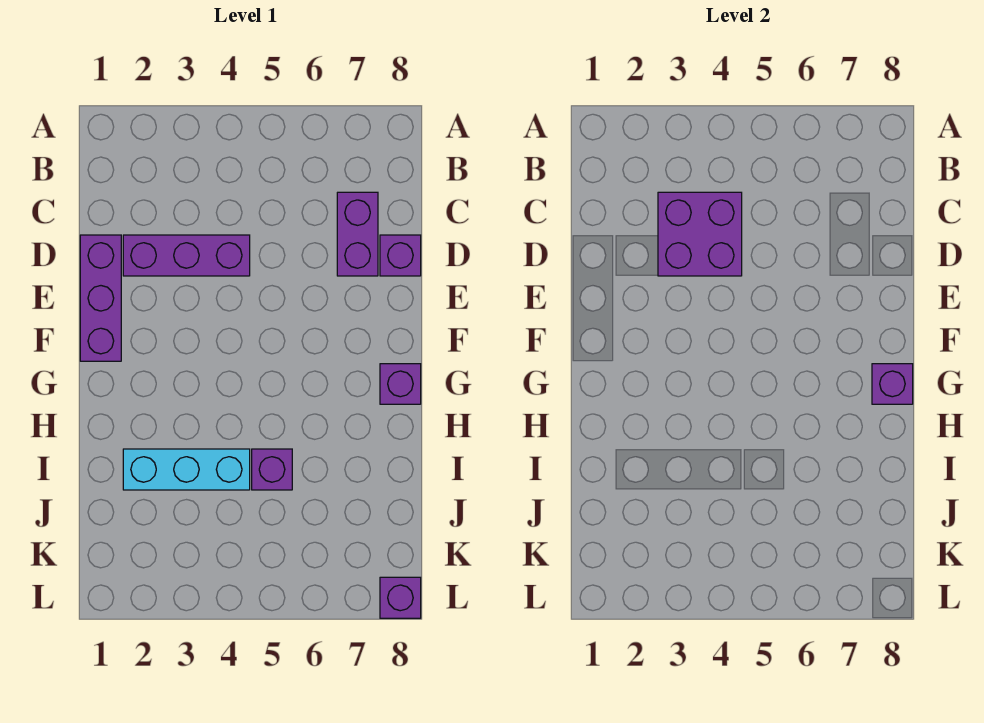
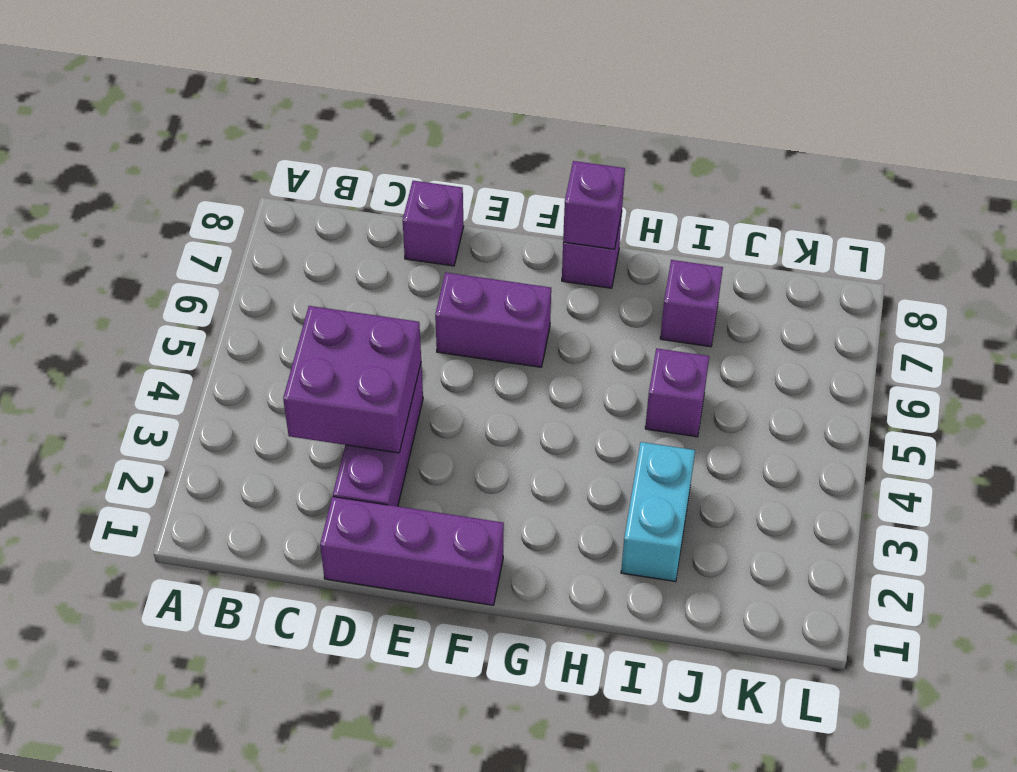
purple brick C7:D7 level 1 -> purple brick E6:F6 level 1
cyan brick I2:I4 level 1 -> cyan brick I2:I3 level 1
purple brick L8 level 1 -> purple brick I7 level 1

